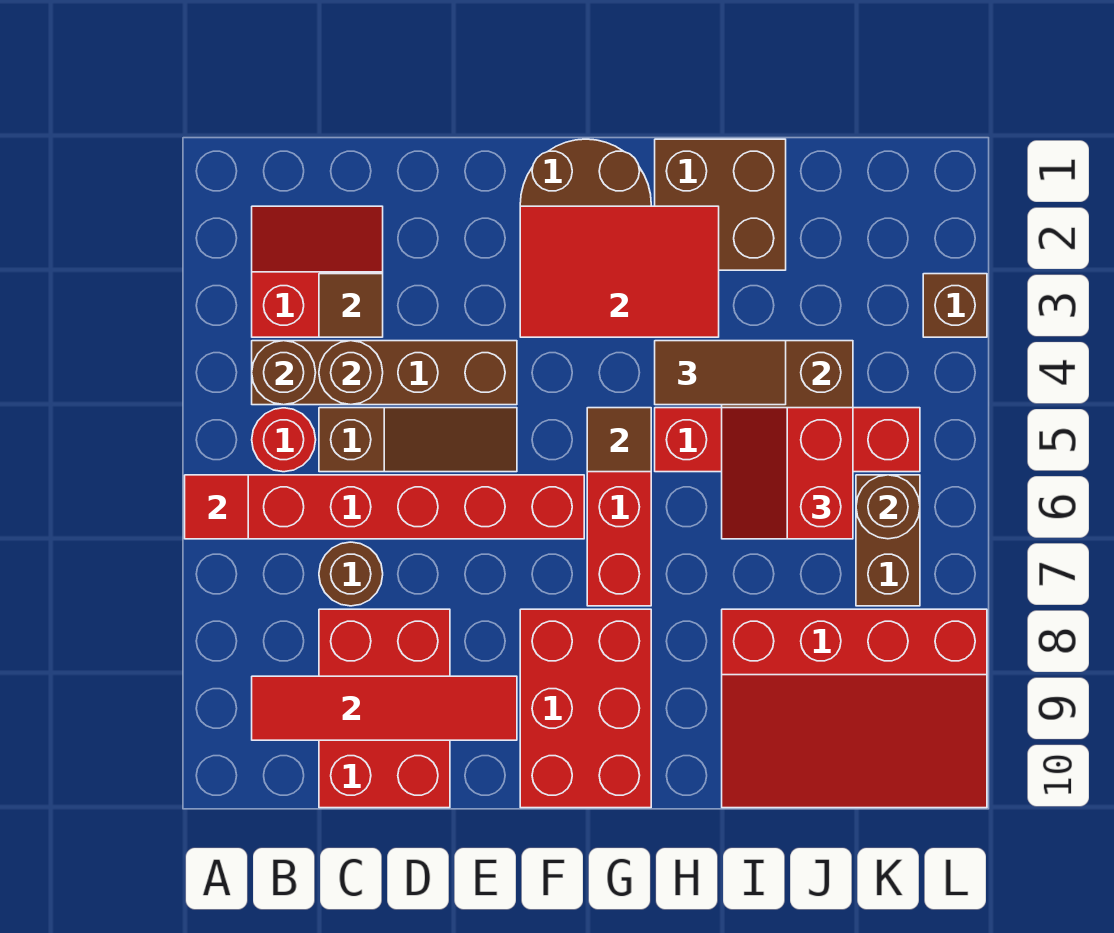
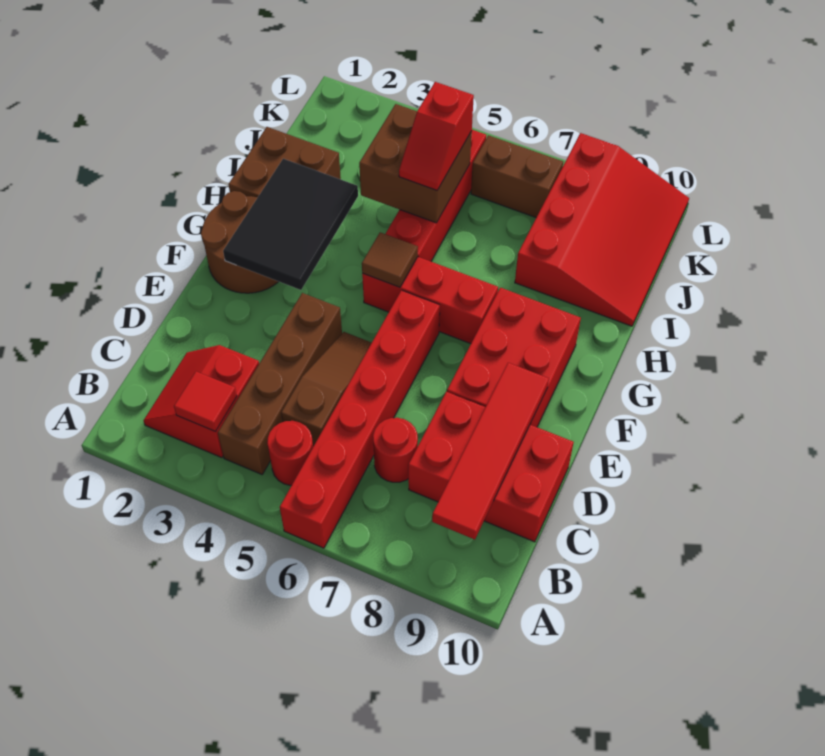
red tile A6 level 2 -> red tile B3 level 2
brown round brick B4 level 2 -> none
brown tile C3 level 2 -> none
brown round brick C4 level 2 -> none
brown round brick C7 level 1 -> red round brick C7 level 1
red tile F2:H3 level 2 -> black tile F2:H3 level 2
red brick F8:G10 level 1 -> red brick E8:G9 level 1
brown tile H4:I4 level 3 -> none
red slope I5:J6 level 3 top J -> red slope I5:J5 level 3 top J
brown round brick K6 level 2 -> none
brown brick L3 level 1 -> none

